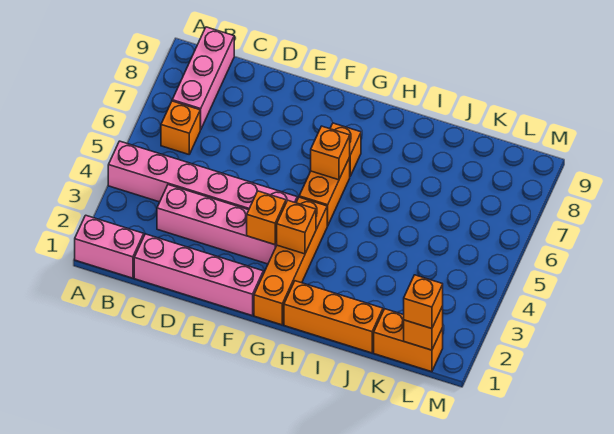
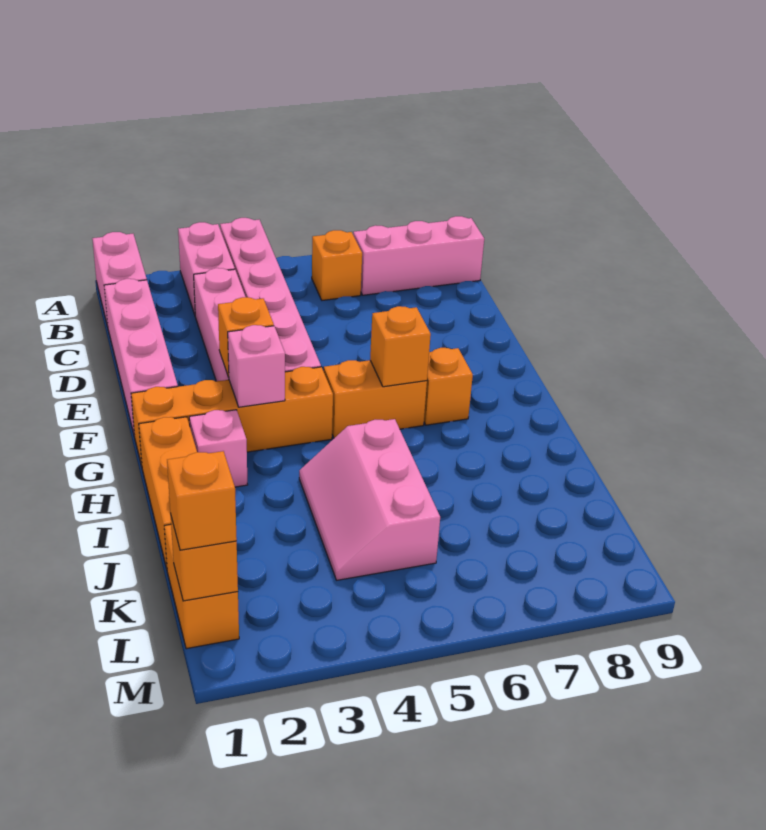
none -> pink brick A3:B3 level 1
orange brick G3 level 2 -> pink brick G3 level 2
none -> pink brick H2 level 1
none -> pink slope I4:K5 level 1 top 5

